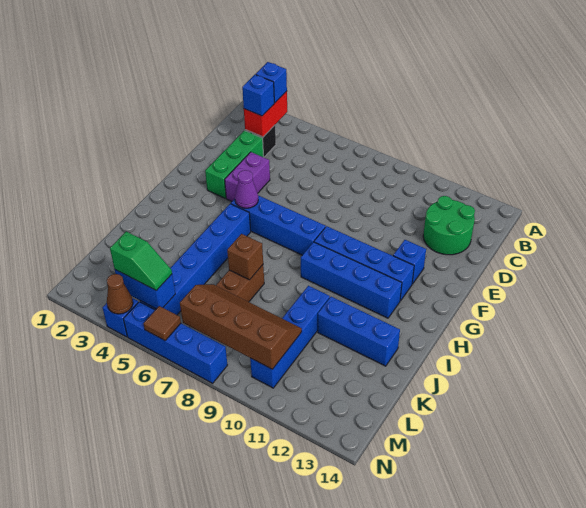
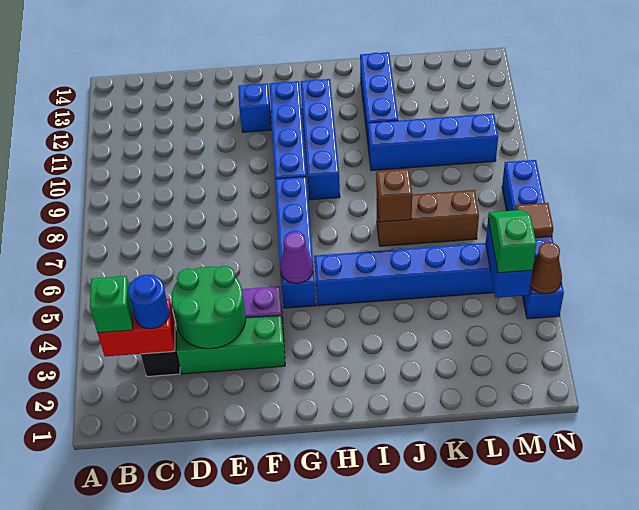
blue brick B3 level 3 -> green brick B3 level 3
blue brick C3 level 3 -> blue round brick C3 level 3
green round brick C12:D13 level 1 -> green round brick D3:E4 level 2
brown slope L7:M10 level 2 top M -> none

